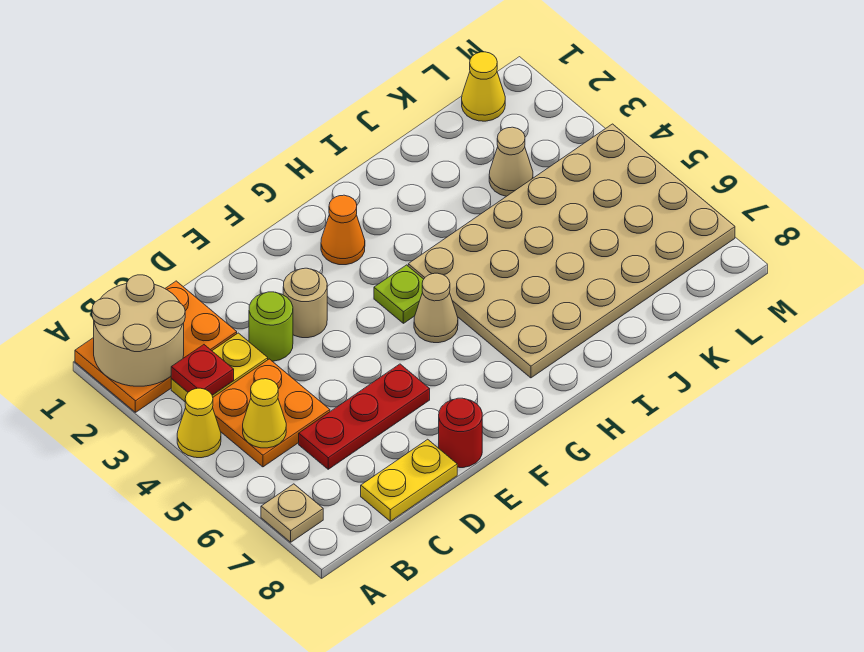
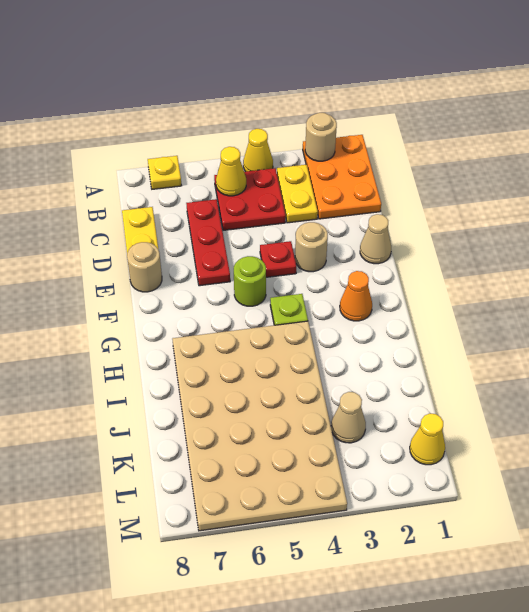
tan round brick A1:B2 level 2 -> tan round brick A2 level 2
tan plate A7 level 1 -> yellow plate A7 level 1
red plate B3 level 2 -> red plate E4 level 1
orange plate B4:C5 level 1 -> red plate B4:C5 level 1
lime round brick D3 level 1 -> lime round brick F5 level 1
red round brick E8 level 1 -> tan round brick E8 level 1
tan cone G5 level 1 -> tan cone E1 level 1

